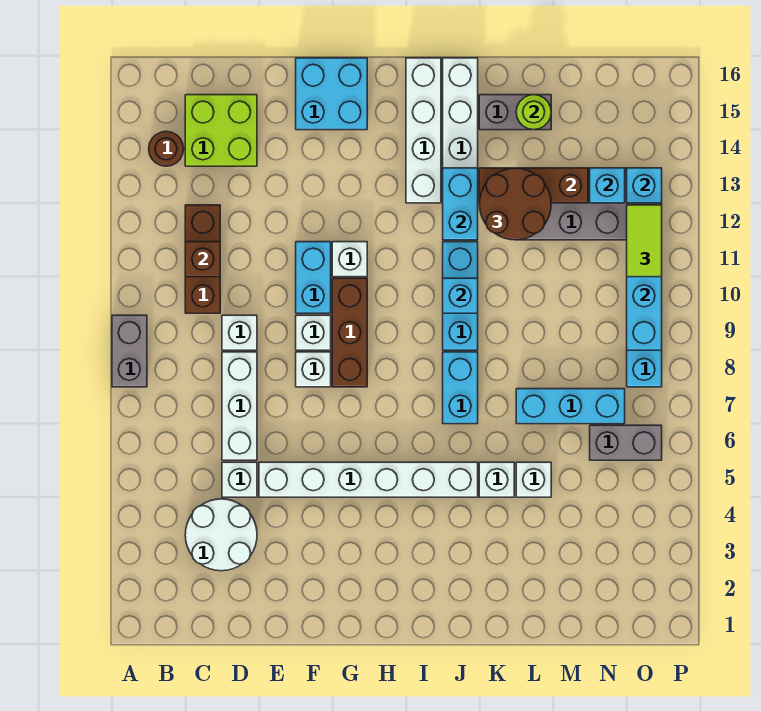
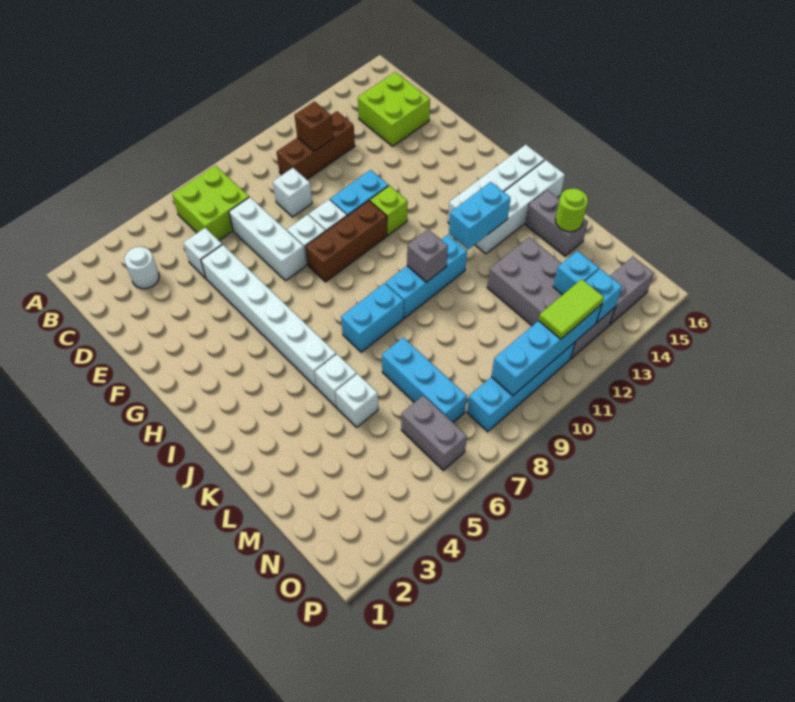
grey brick A8:A9 level 1 -> grey brick O14:O15 level 1
none -> lime brick B6:C7 level 1
brown round brick B14 level 1 -> none
white round brick C3:D4 level 1 -> white round brick C3 level 1
white brick D6:D8 level 1 -> white brick D7:F7 level 1
cyan brick F15:G16 level 1 -> none
white brick G11 level 1 -> lime brick G11 level 1
cyan brick J10 level 2 -> grey brick J10 level 2
brown round brick K12:L13 level 3 -> none
brown brick K13:M13 level 2 -> none

